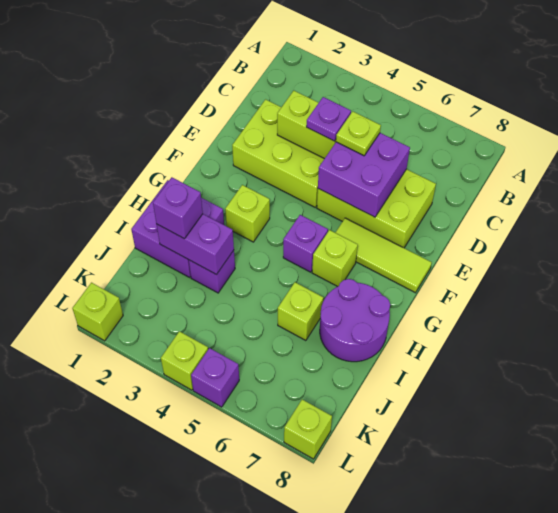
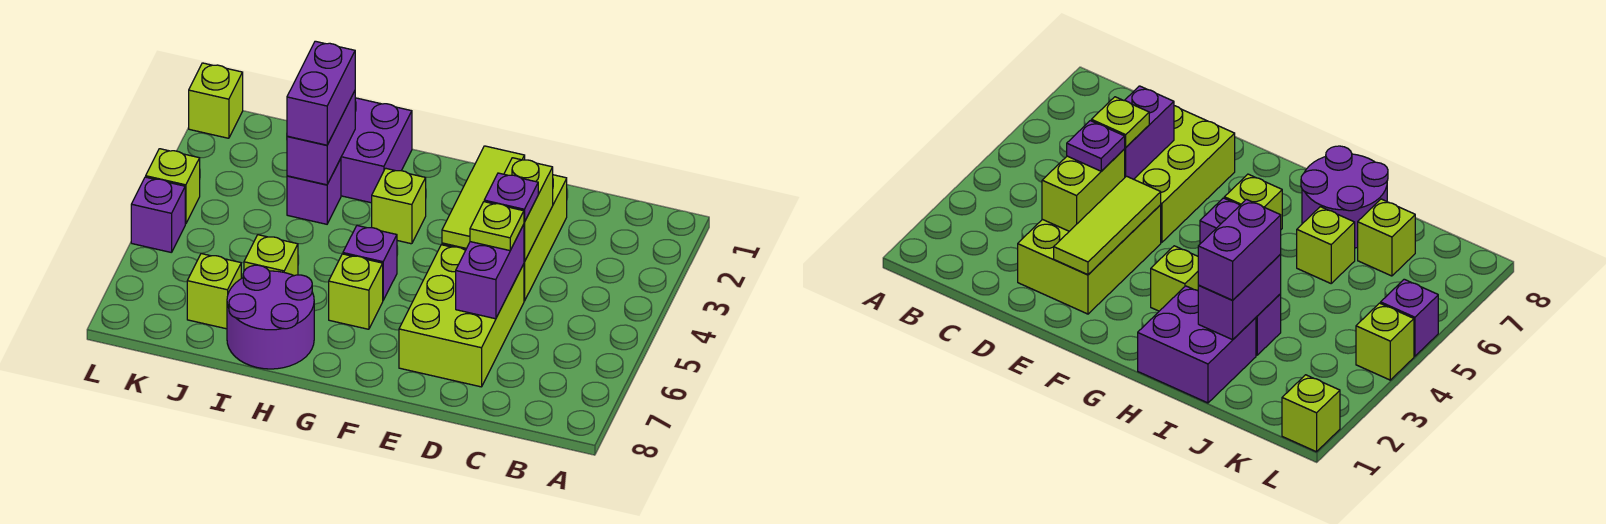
purple brick D5:E6 level 2 -> purple brick D5:D6 level 2
lime tile F6:F8 level 1 -> lime tile E2:E4 level 2
purple brick I2 level 3 -> purple brick I2:I3 level 3
lime brick L8 level 1 -> lime brick J7 level 1

